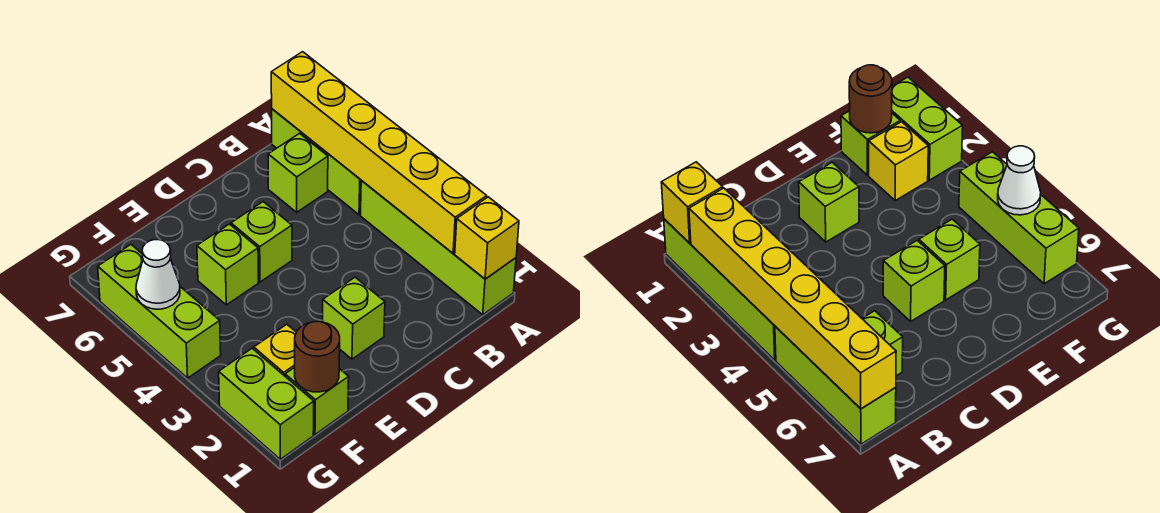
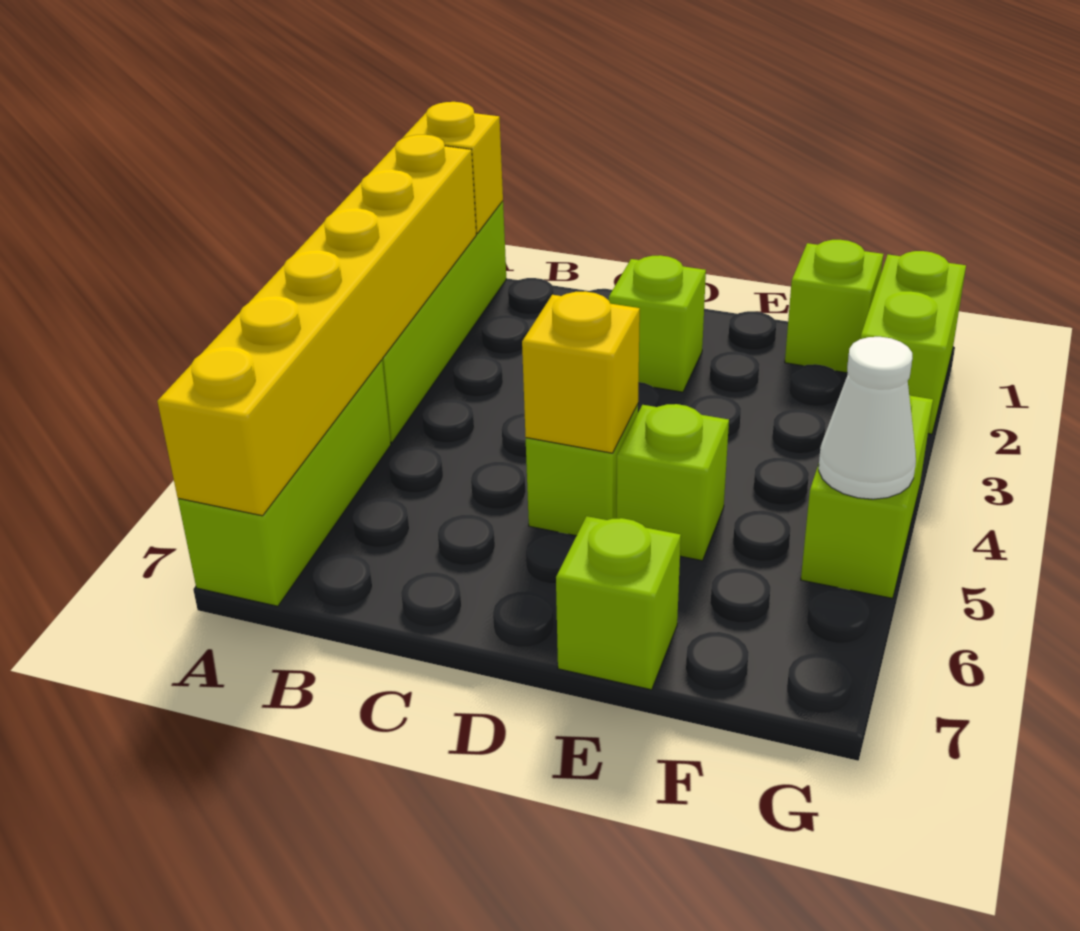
lime brick B6 level 1 -> lime brick E7 level 1
brown round brick F1 level 2 -> none
yellow brick F2 level 1 -> yellow brick D5 level 2
lime brick G4:G6 level 1 -> lime brick G4:G5 level 1

